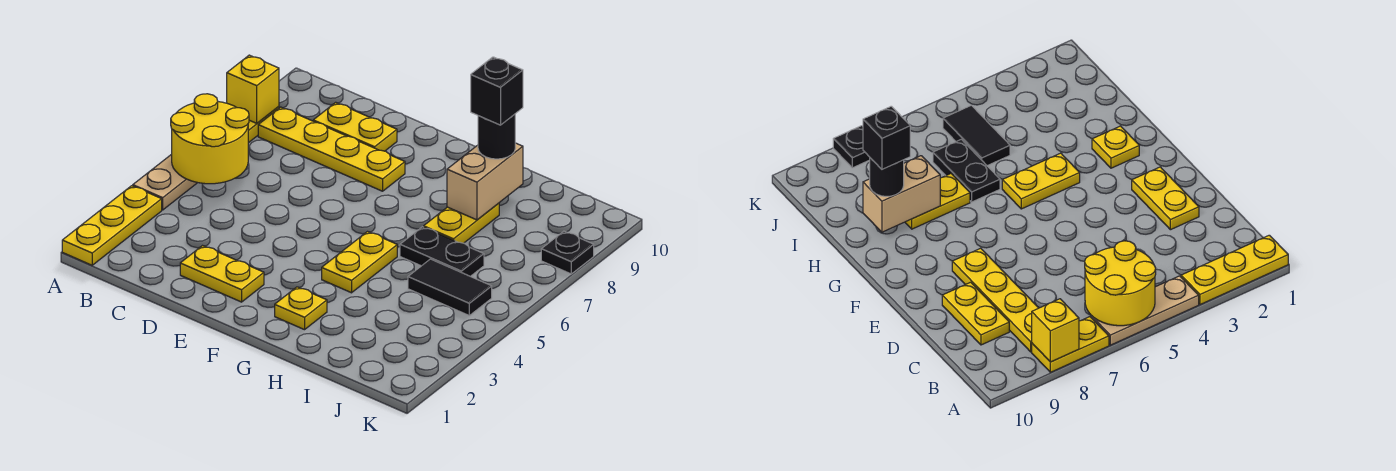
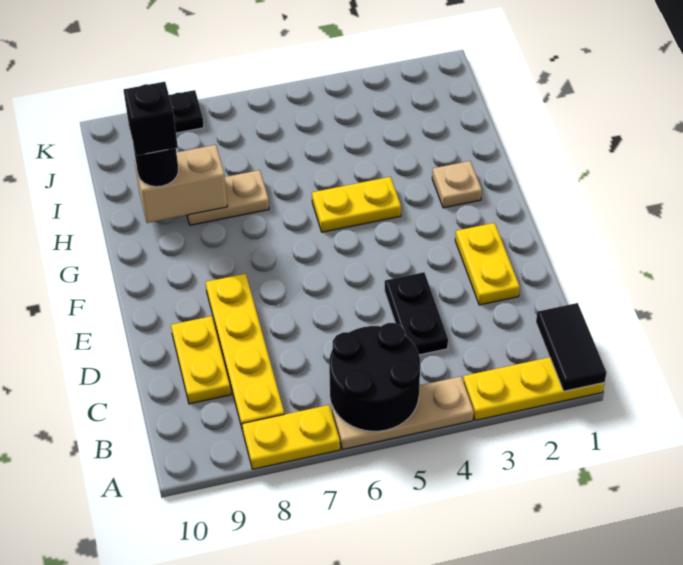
yellow round brick A5:B6 level 2 -> black round brick A5:B6 level 2
yellow brick A8 level 2 -> none
yellow plate G2 level 1 -> tan plate G2 level 1
black plate H6:I6 level 1 -> black plate C4:D4 level 1
yellow plate H7:H8 level 1 -> tan plate H7:H8 level 1
black tile I5:J5 level 1 -> black tile A1:B1 level 2

